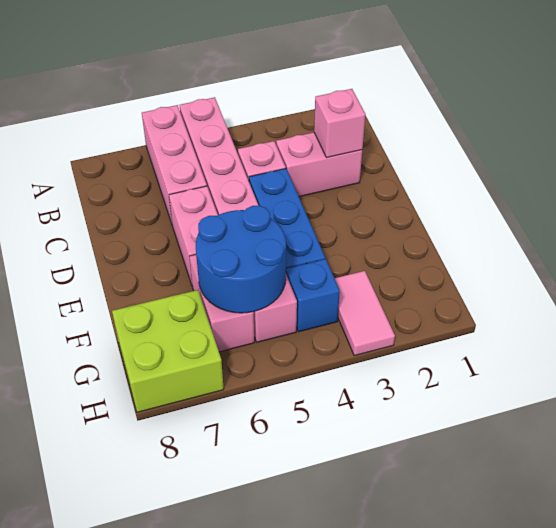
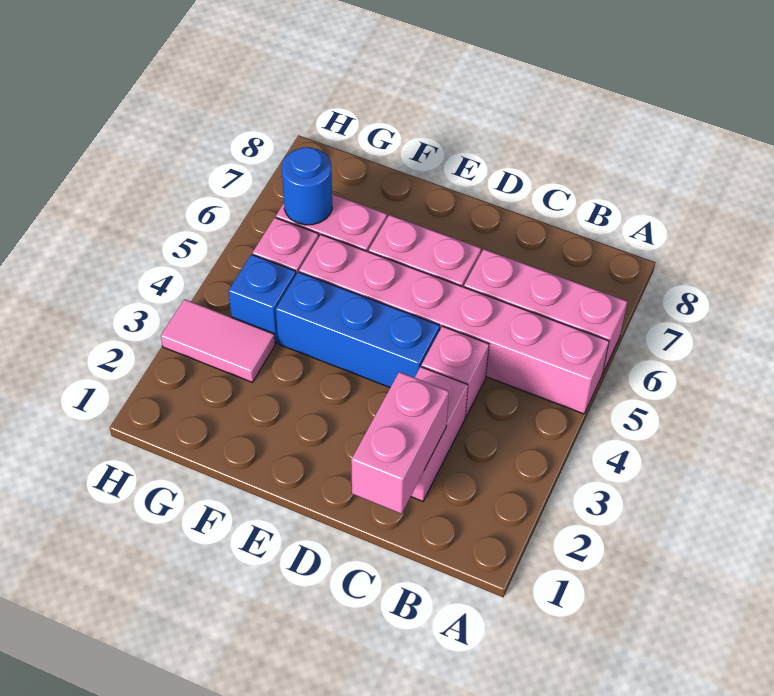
pink brick C2 level 2 -> pink brick C1:C2 level 2
blue round brick F5:G6 level 2 -> blue round brick G6 level 2
lime brick G7:H8 level 1 -> none

